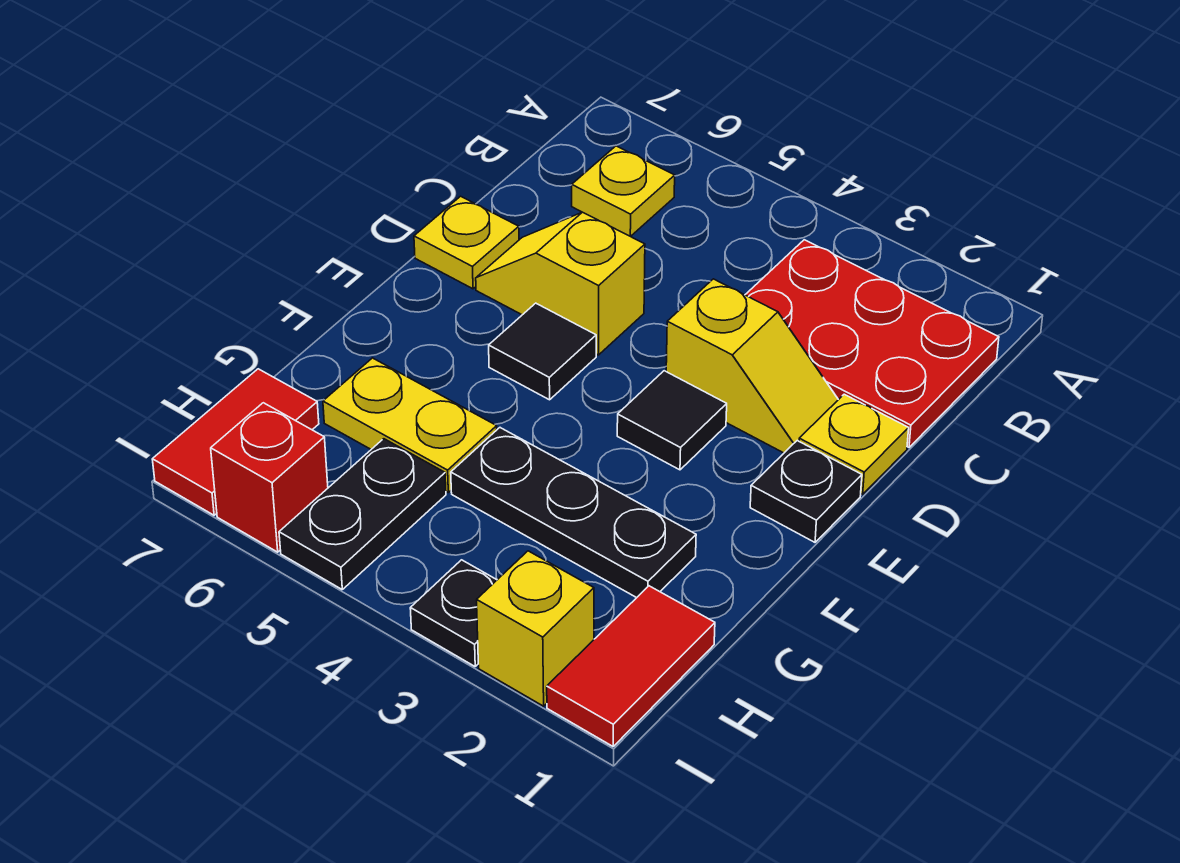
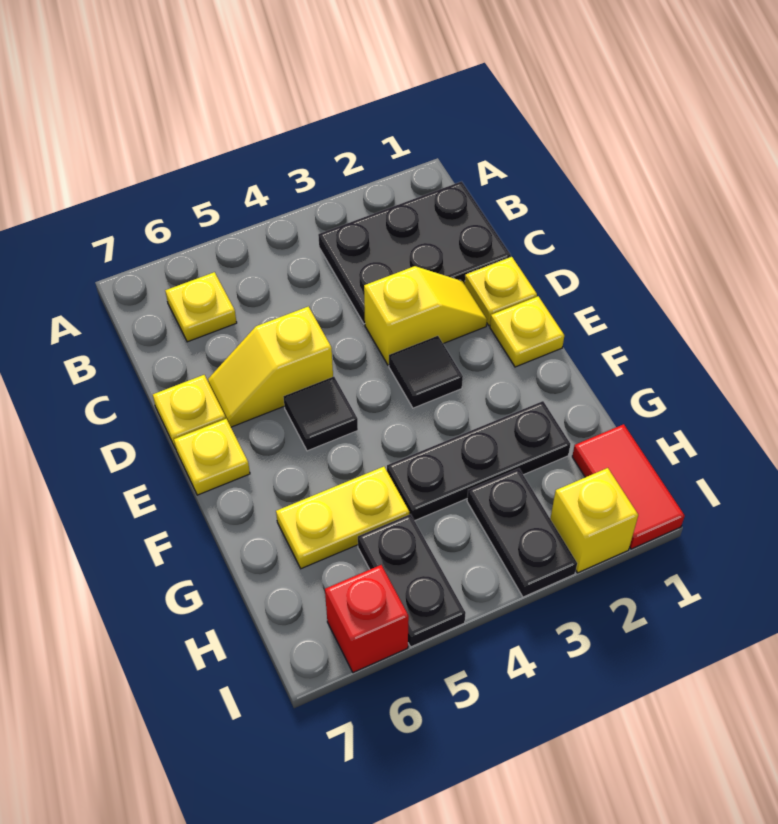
red plate B1:C3 level 1 -> black plate B1:C3 level 1
black plate E1 level 1 -> yellow plate E1 level 1
none -> yellow plate E7 level 1
red tile H7:I7 level 1 -> none
black plate I3 level 1 -> black plate H3:I3 level 1

